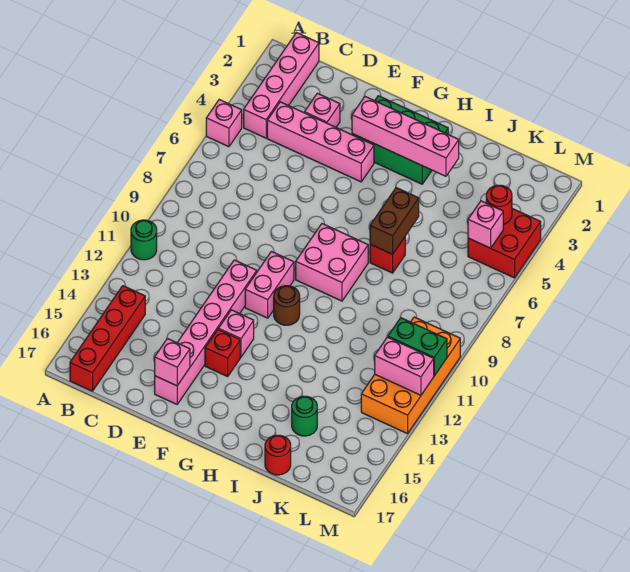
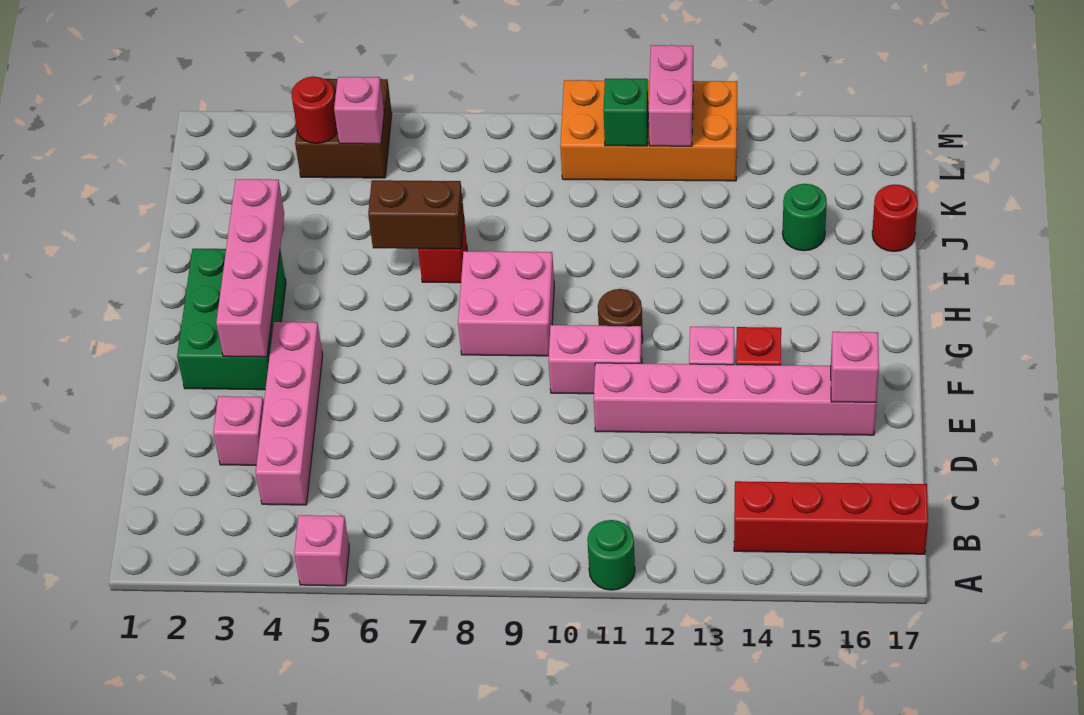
pink brick B1:B4 level 1 -> none
red brick L4:M5 level 1 -> brown brick L4:M5 level 1
green brick L11:M11 level 2 -> green brick L11 level 2

